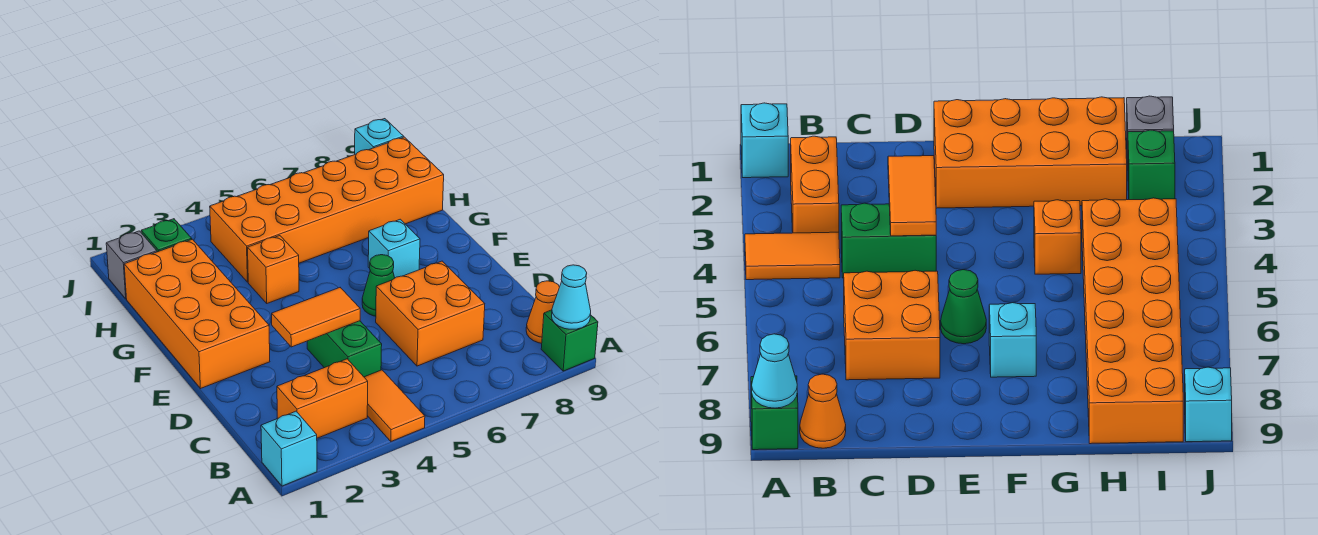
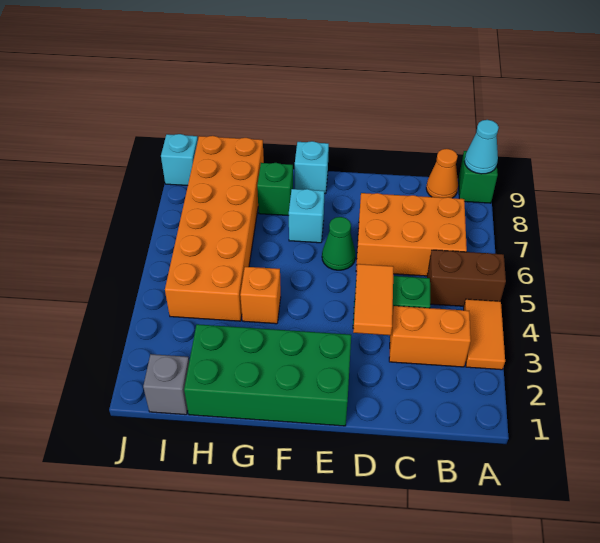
cyan brick A1 level 1 -> cyan brick F9 level 1
orange tile A4:B4 level 1 -> orange tile A3:A4 level 1
none -> brown brick A5:B5 level 1
orange brick B2:B3 level 1 -> orange brick B3:C3 level 1
orange brick C6:D7 level 1 -> orange brick B6:D7 level 1
orange brick E1:H2 level 1 -> green brick E1:H2 level 1
green brick I2 level 1 -> green brick G8 level 1

